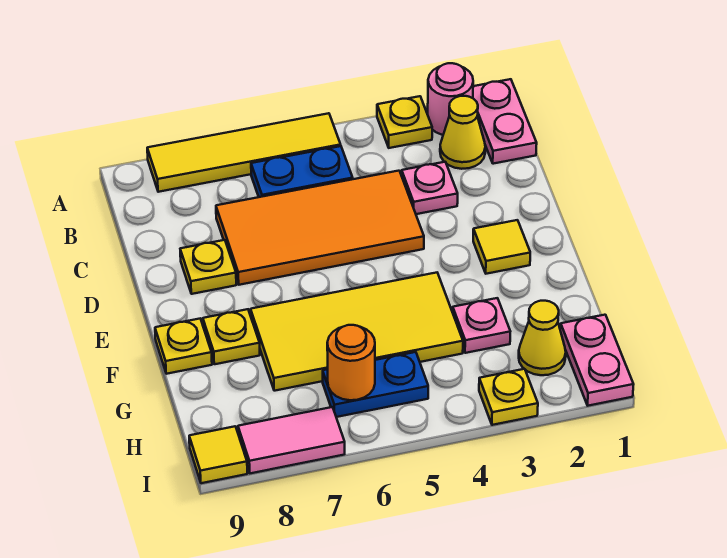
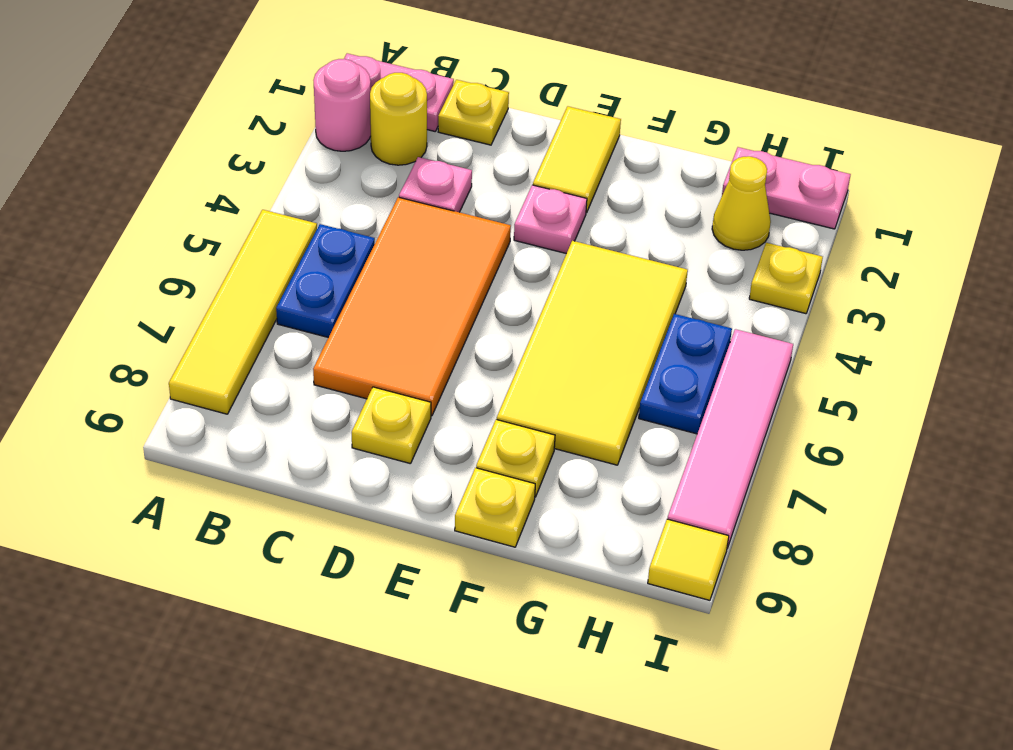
yellow plate A3 level 1 -> yellow plate C1 level 1
yellow cone B2 level 1 -> yellow round brick B2 level 1
yellow tile E2 level 1 -> yellow tile E1:E2 level 1
pink plate G3 level 1 -> pink plate E3 level 1
orange round brick H6 level 2 -> none
pink tile I7:I8 level 1 -> pink tile I5:I8 level 1

